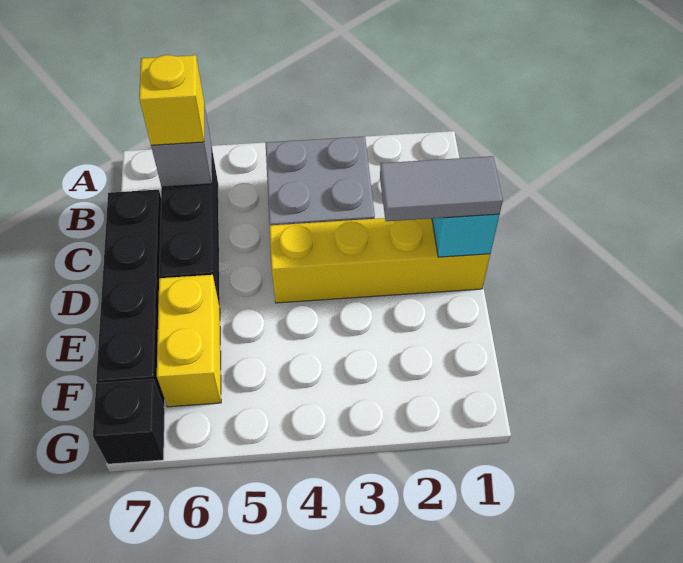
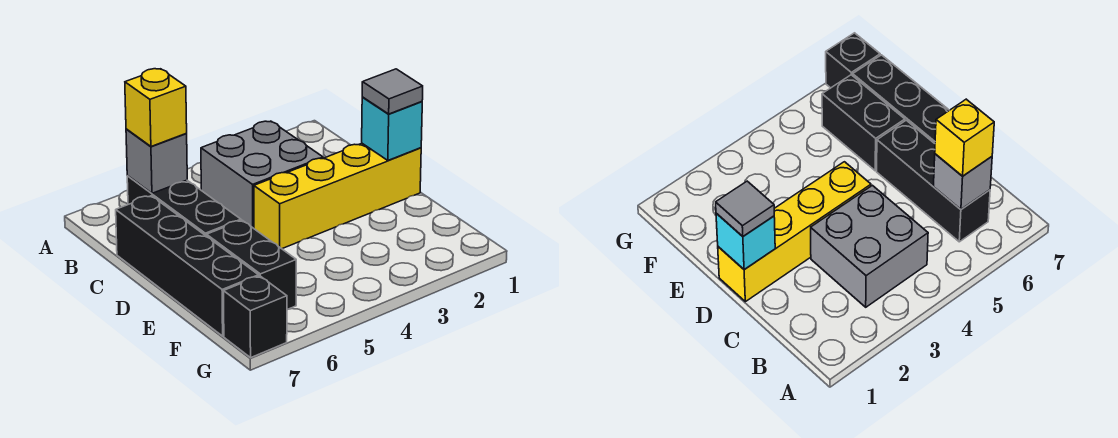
grey tile D1:D2 level 3 -> grey tile D1 level 3
yellow brick E6:F6 level 1 -> black brick E6:F6 level 1

